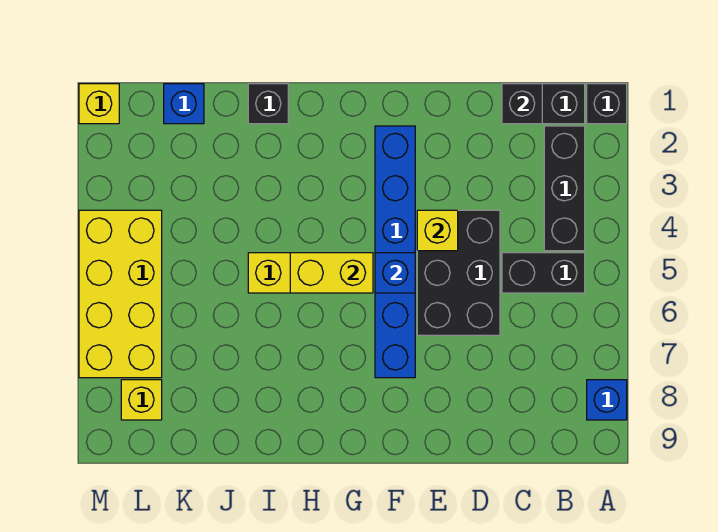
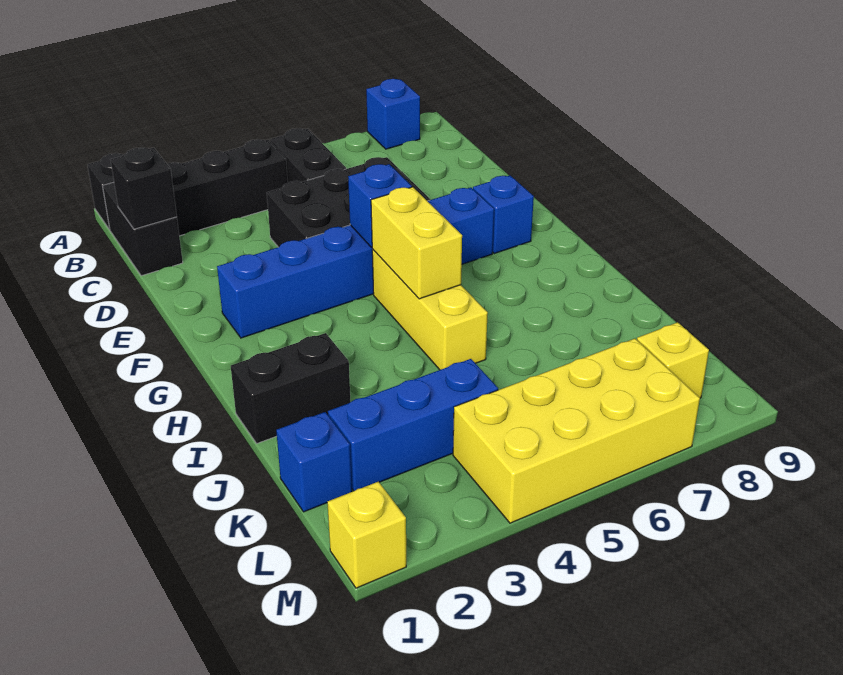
yellow brick E4 level 2 -> none
none -> blue brick F8 level 1
black brick I1 level 1 -> black brick I1:I2 level 1
none -> blue brick K2:K4 level 1

